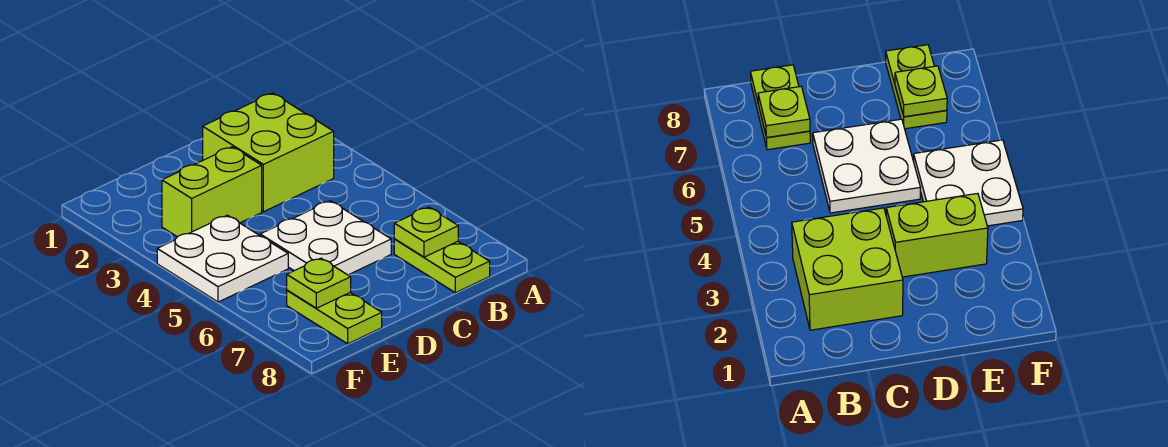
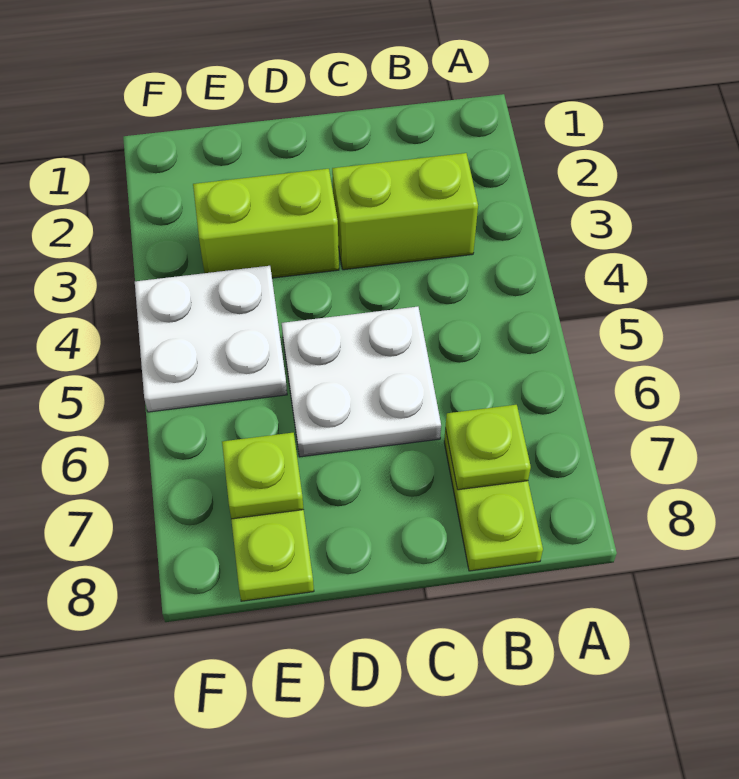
lime brick B2:C3 level 1 -> lime brick B3:C3 level 1

